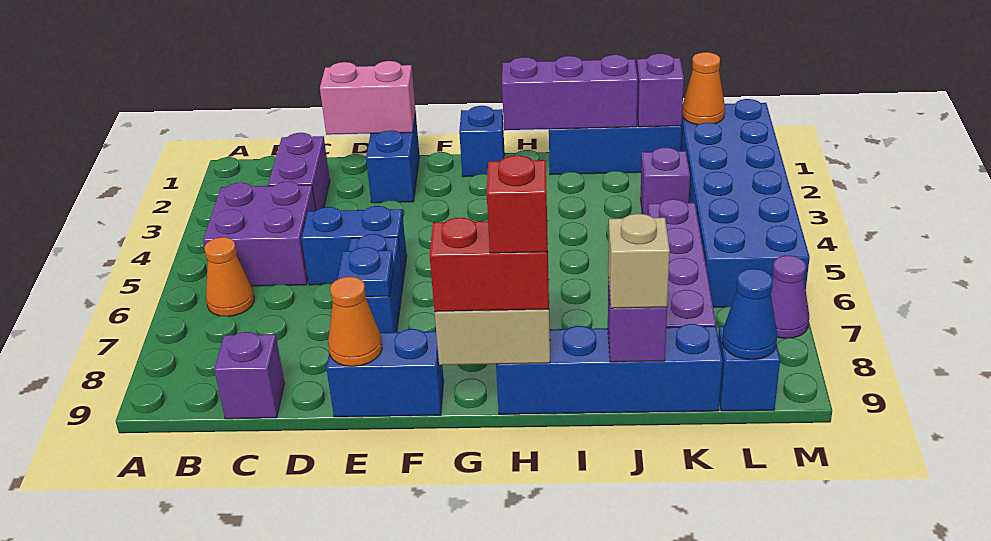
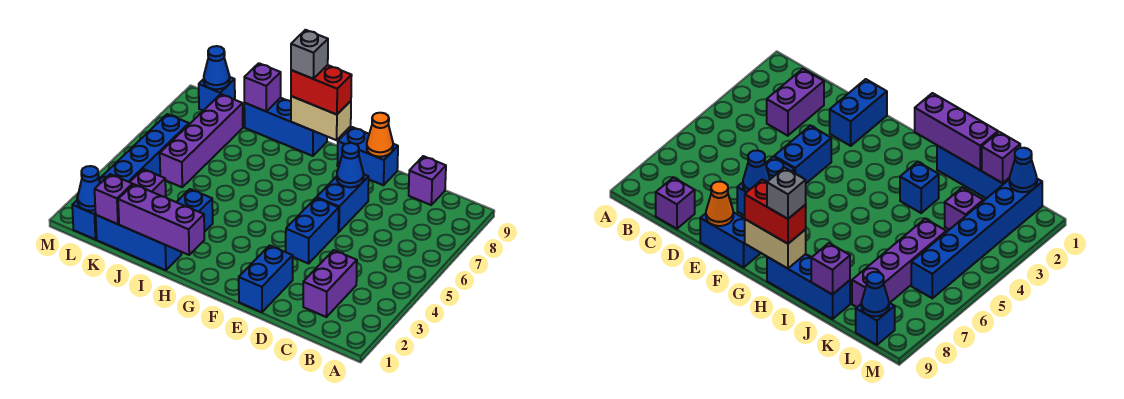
purple brick B4:C5 level 1 -> none
orange cone B6 level 1 -> none
pink brick D1:E1 level 2 -> none
blue brick D5:E5 level 1 -> blue brick E4:E5 level 1
blue plate E7 level 2 -> blue cone E7 level 2
blue brick G1 level 1 -> blue brick I3 level 1
blue brick H9:K9 level 1 -> blue brick H9:J9 level 1
red brick H9 level 4 -> grey brick H9 level 4
tan brick J9 level 3 -> none
blue brick L1:M6 level 1 -> blue brick L1:L6 level 1
orange cone L1 level 2 -> blue cone L1 level 2
purple cone M7 level 1 -> none

